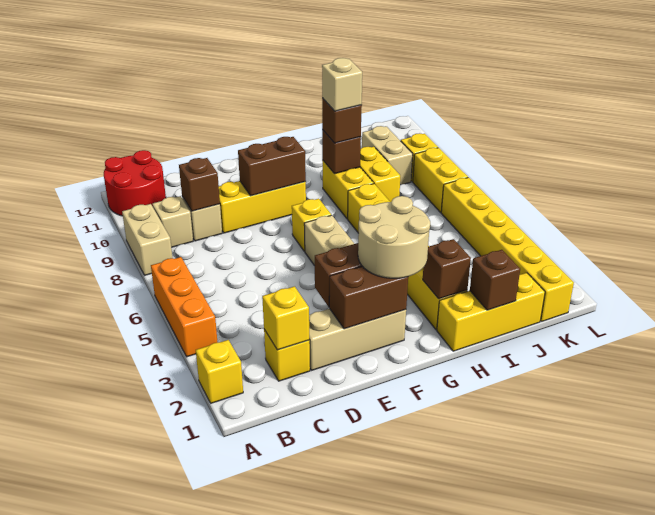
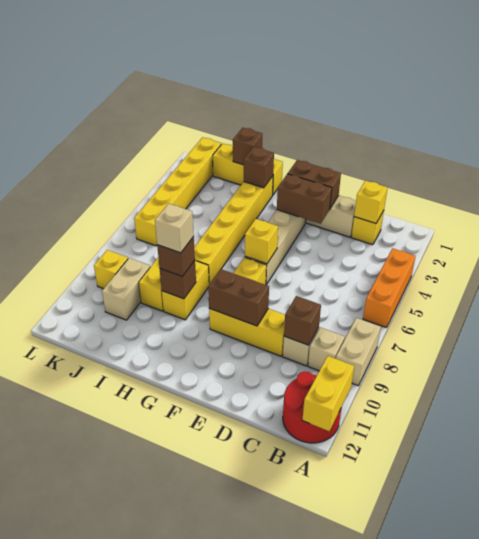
yellow brick A2 level 1 -> yellow brick F6 level 2
tan round brick F2:G3 level 3 -> none
yellow brick K7:K8 level 1 -> yellow brick A11:A12 level 2

